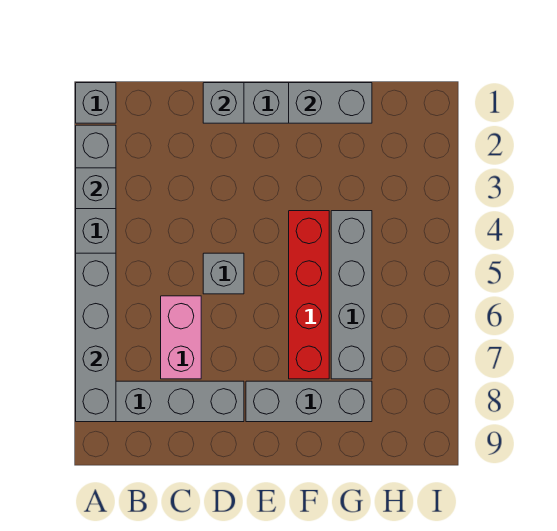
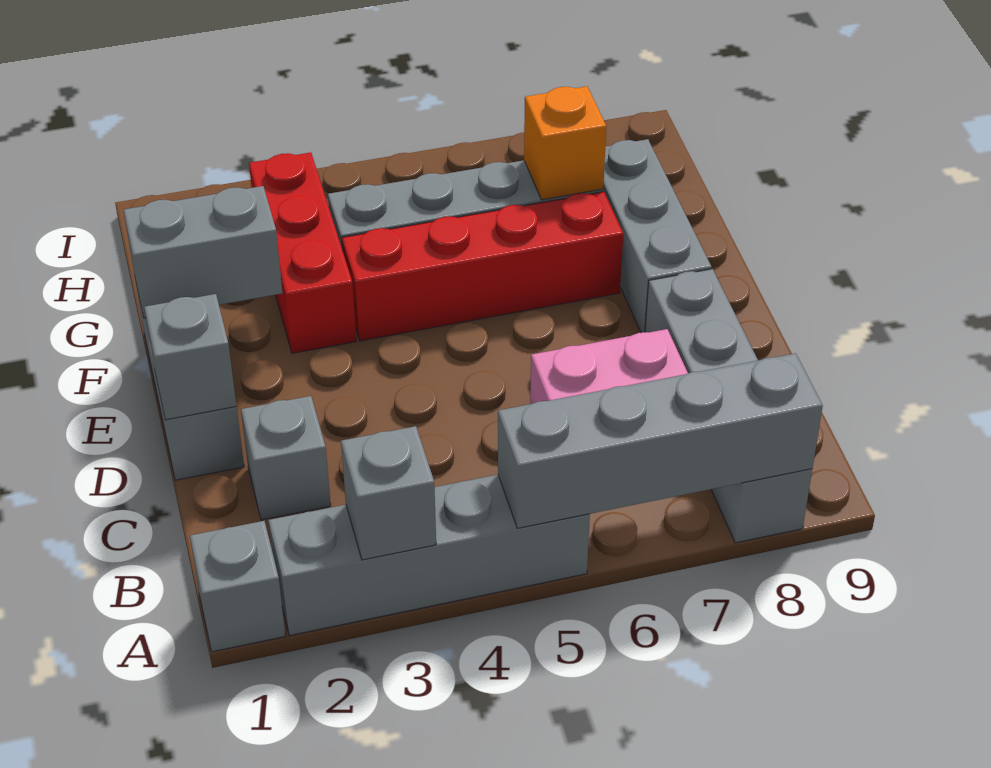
grey brick D5 level 1 -> grey brick C2 level 1
grey brick F1:G1 level 2 -> grey brick F1:F2 level 2
none -> red brick F3:H3 level 1
none -> orange brick G7 level 2

